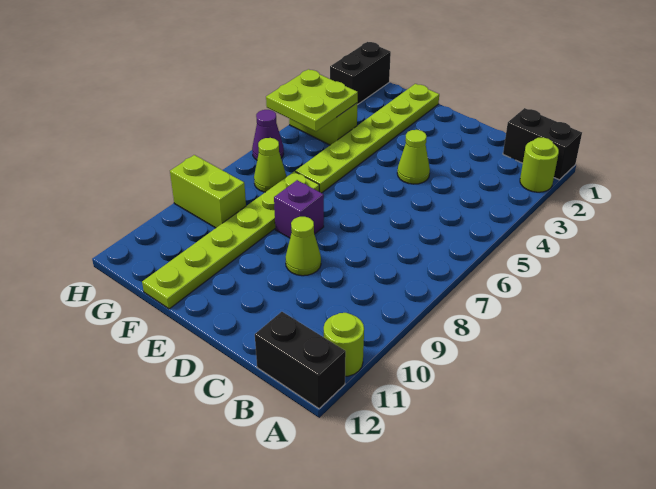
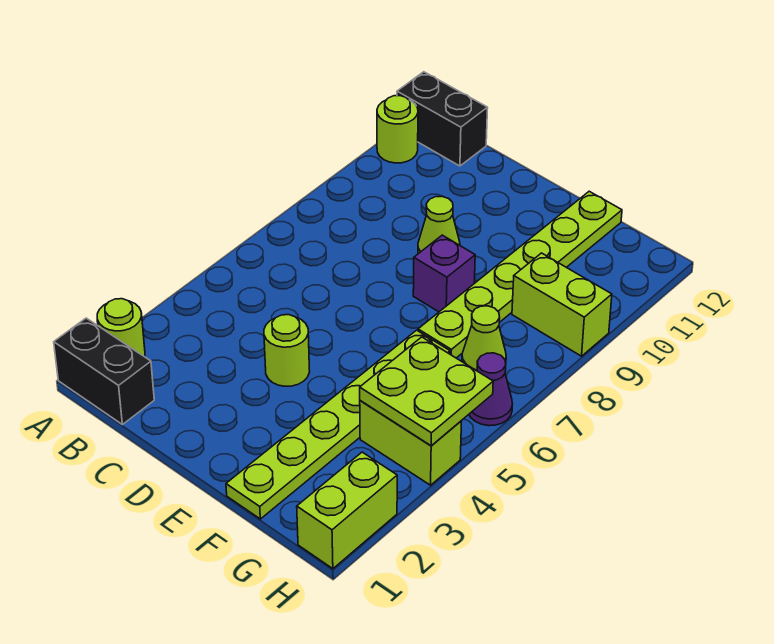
lime cone D4 level 1 -> lime round brick D4 level 1
black brick H1:H2 level 1 -> lime brick H1:H2 level 1

